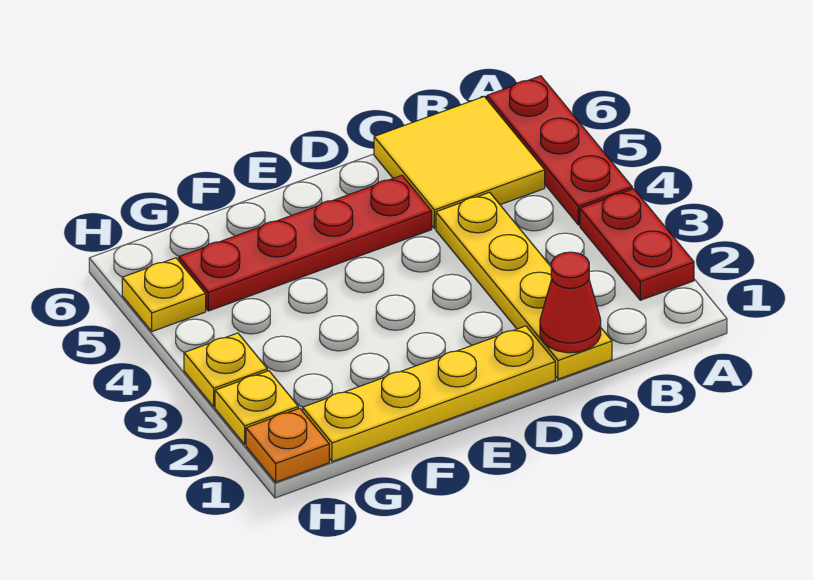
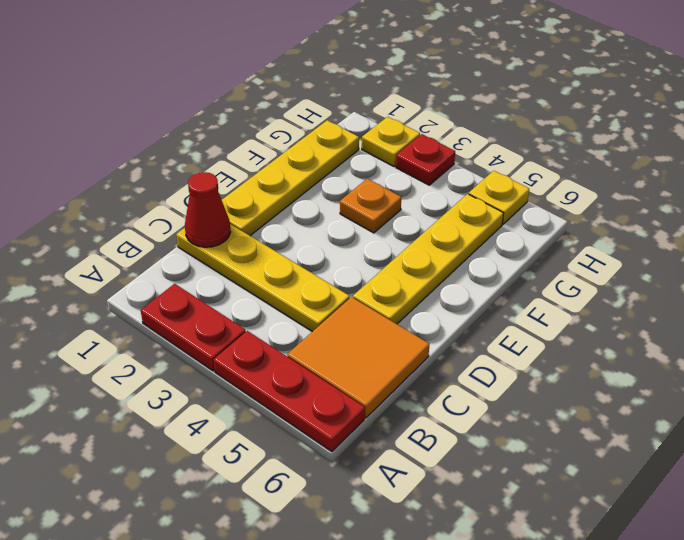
yellow tile B5:C6 level 1 -> orange tile B5:C6 level 1
red plate D5:G5 level 1 -> yellow plate D5:G5 level 1
orange plate H1 level 1 -> orange plate F3 level 1
yellow plate H3 level 1 -> red plate H3 level 1

